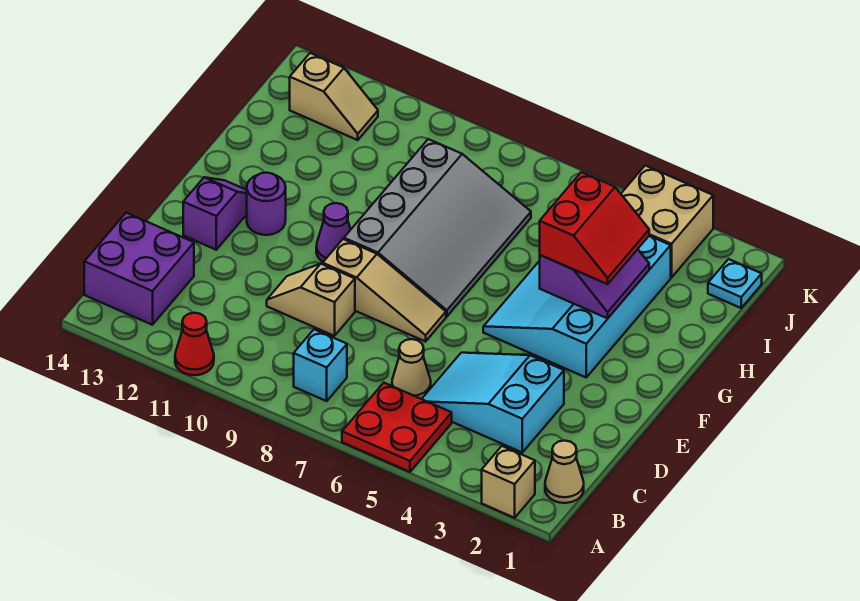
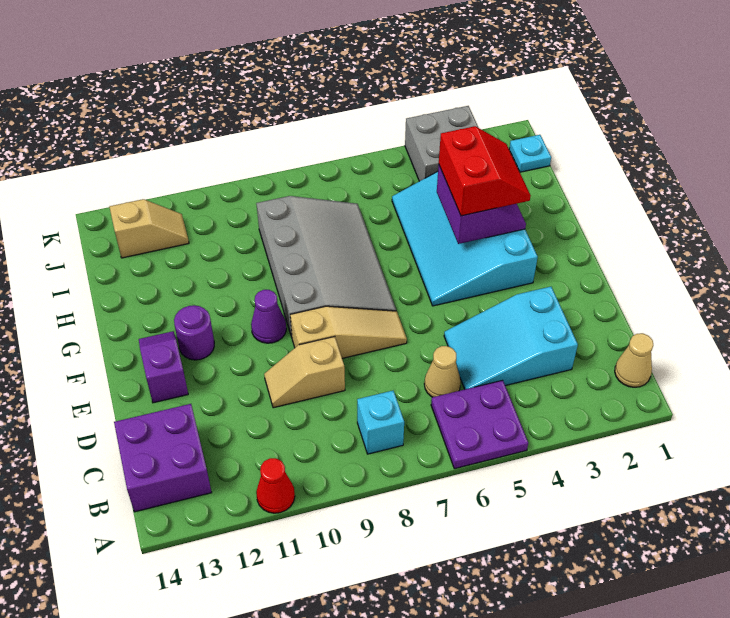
tan brick A2 level 1 -> none
red plate A5:B6 level 1 -> purple plate A5:B6 level 1
tan brick J3:K4 level 1 -> grey brick J3:K4 level 1

